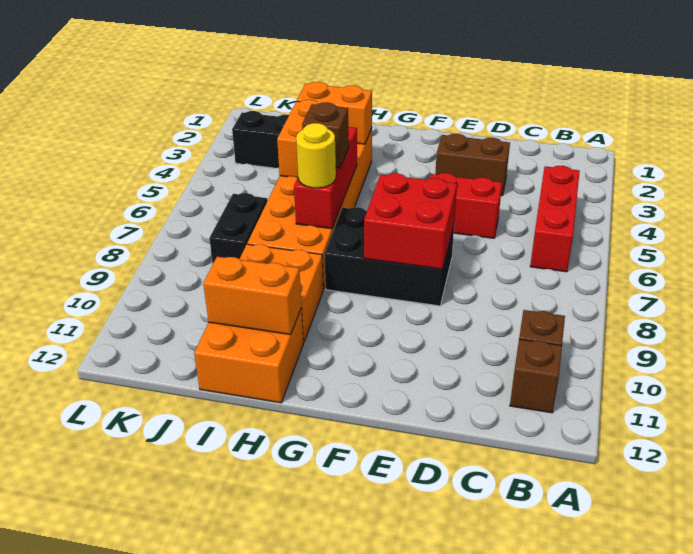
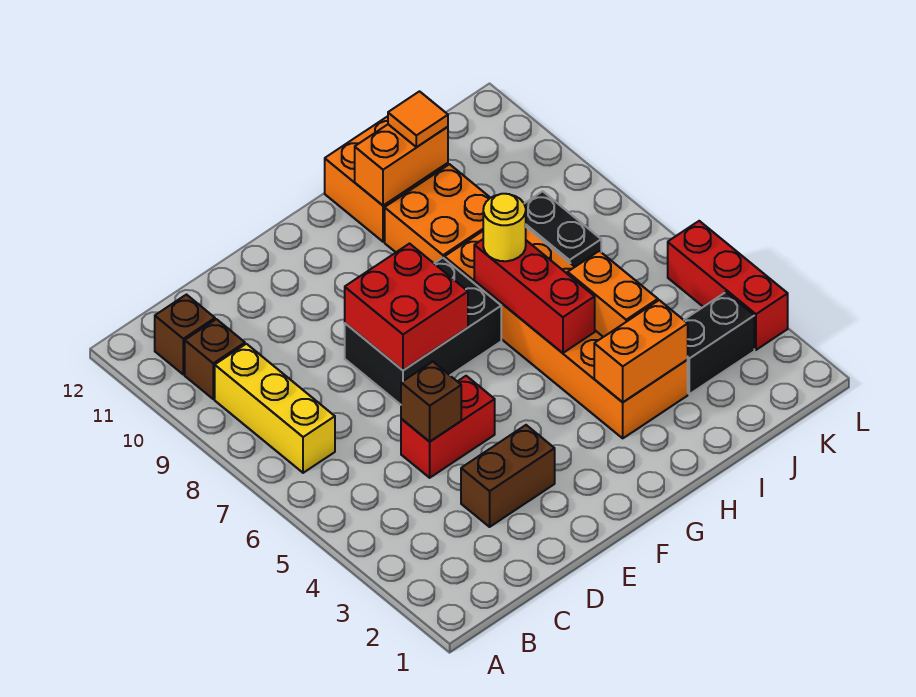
red brick B4:B6 level 1 -> red brick L3:L5 level 1
none -> yellow brick B7:B9 level 1
brown brick H6 level 3 -> brown brick D5 level 2
none -> orange tile I11 level 3

